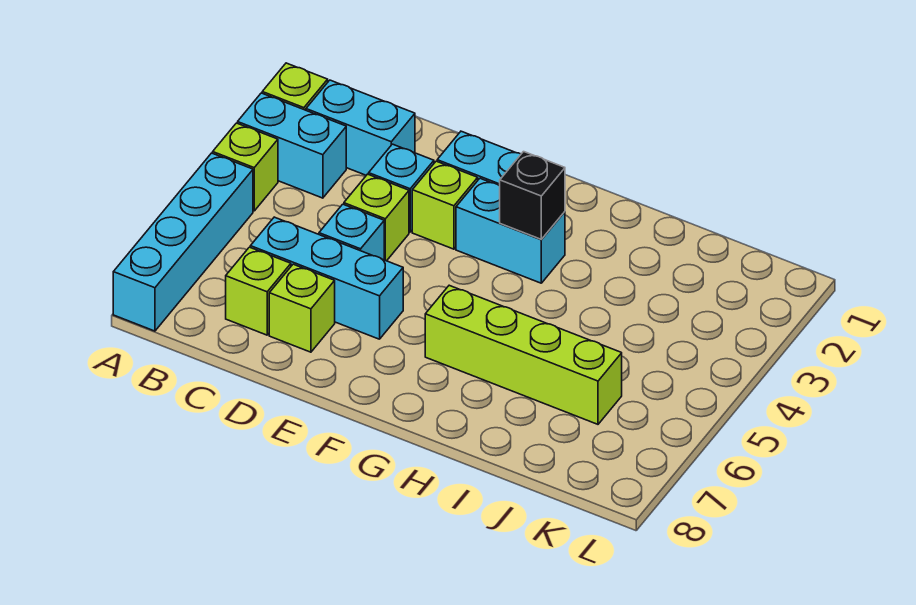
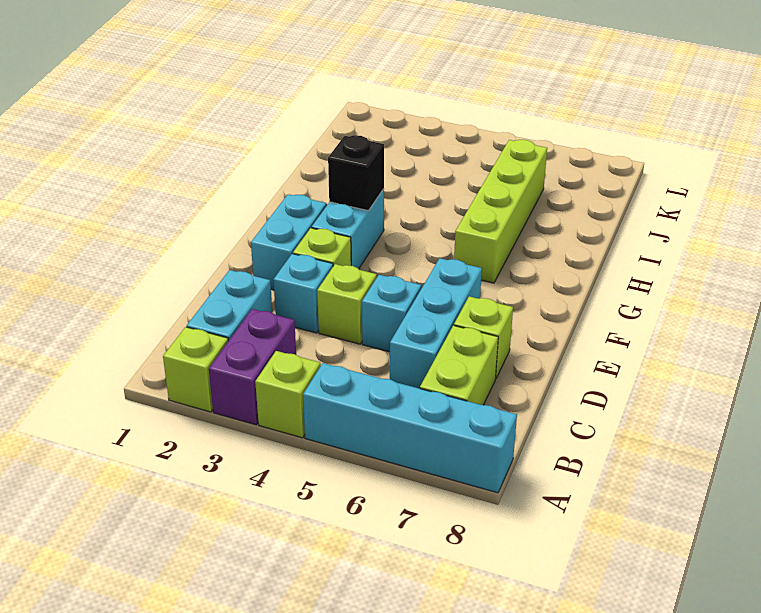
cyan brick A3:B3 level 1 -> purple brick A3:B3 level 1
lime brick C7 level 1 -> lime brick B7:C7 level 1

